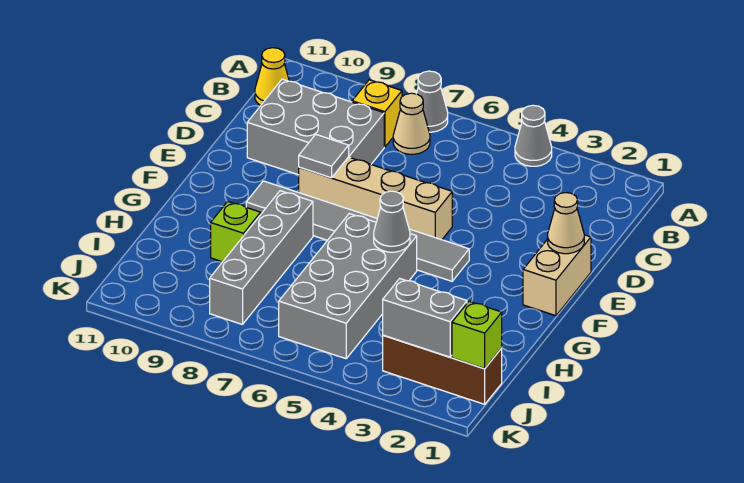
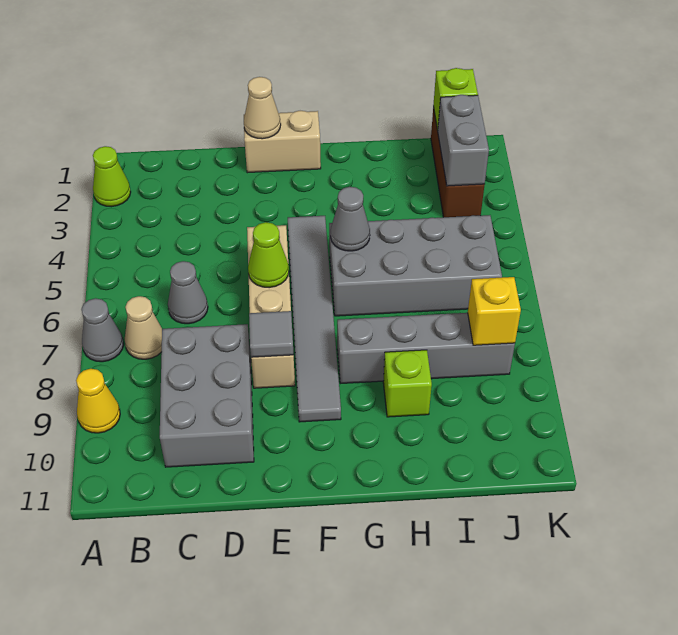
none -> lime cone A2 level 1
grey cone A4 level 1 -> grey cone C6 level 1
yellow brick B8 level 1 -> yellow brick J8 level 2
yellow cone B11 level 1 -> yellow cone A9 level 1
none -> lime cone E6 level 2

